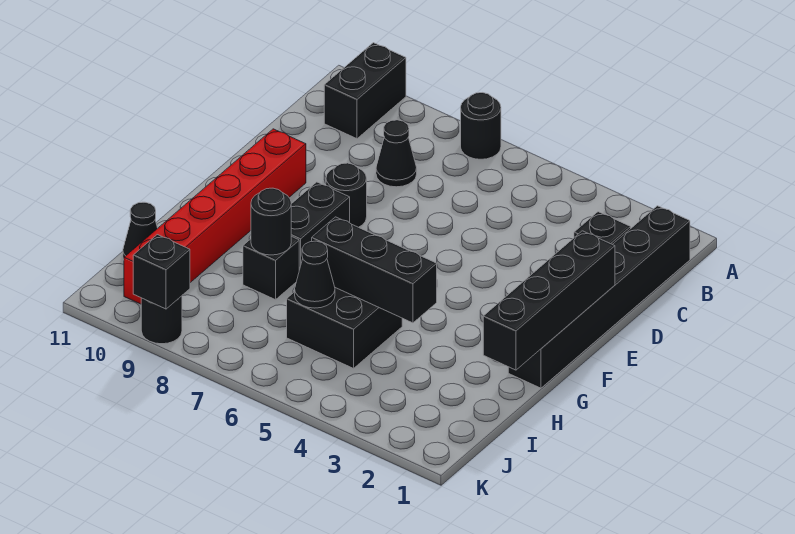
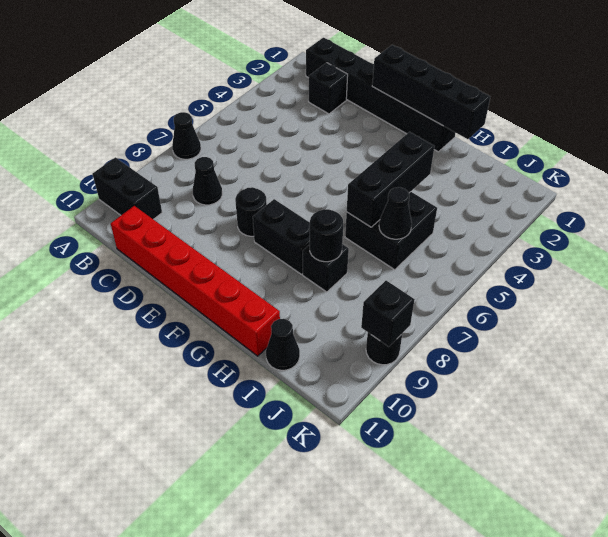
black round brick A7 level 1 -> black cone A7 level 1
red brick E10:J10 level 1 -> red brick C11:H11 level 1

